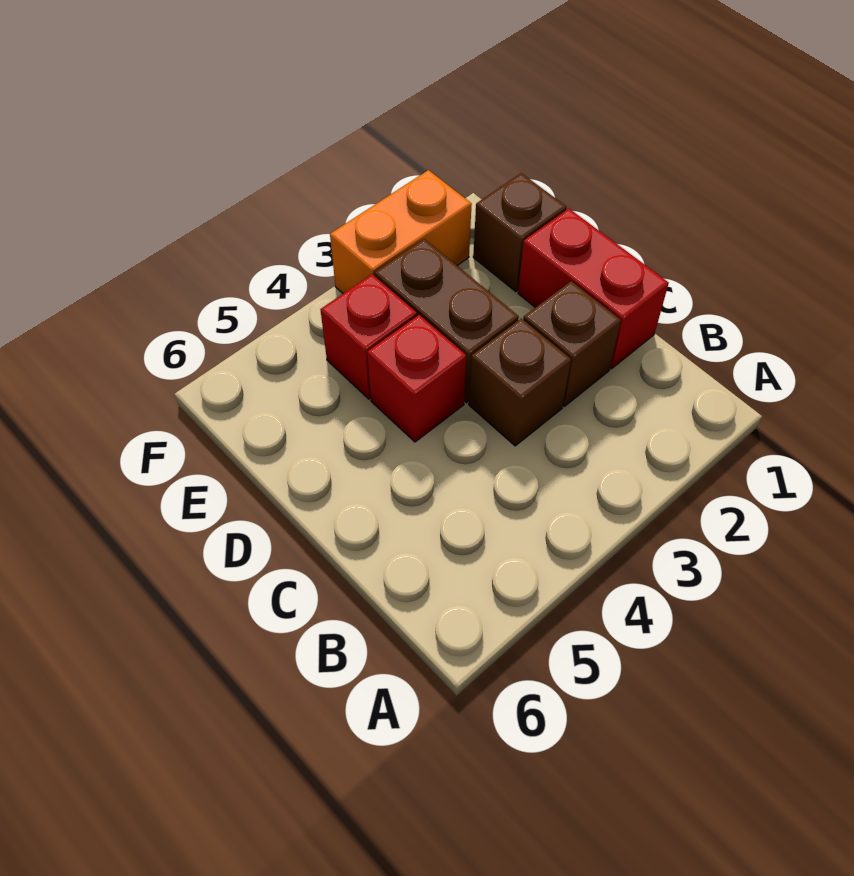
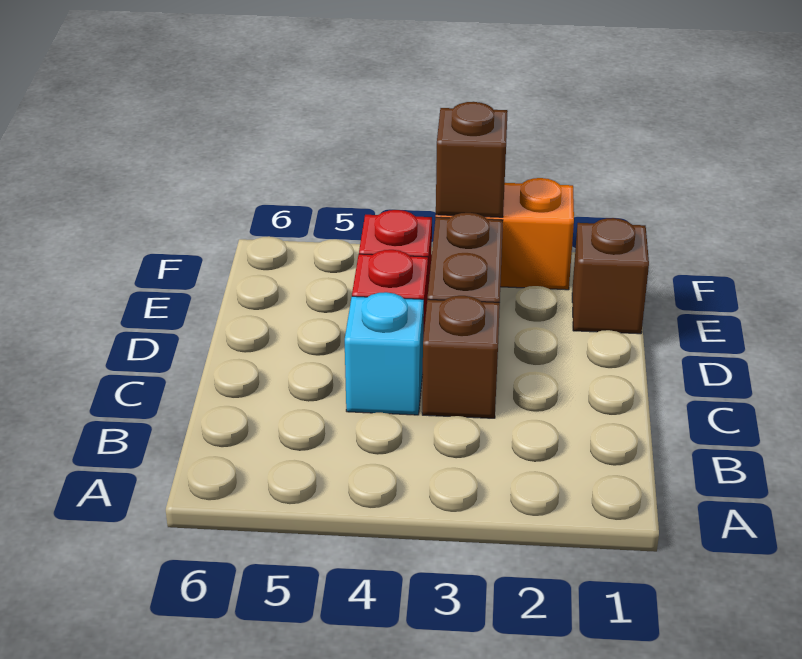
red brick C1:D1 level 1 -> none
brown brick C2 level 1 -> brown brick F3 level 2
none -> cyan brick C4 level 1

